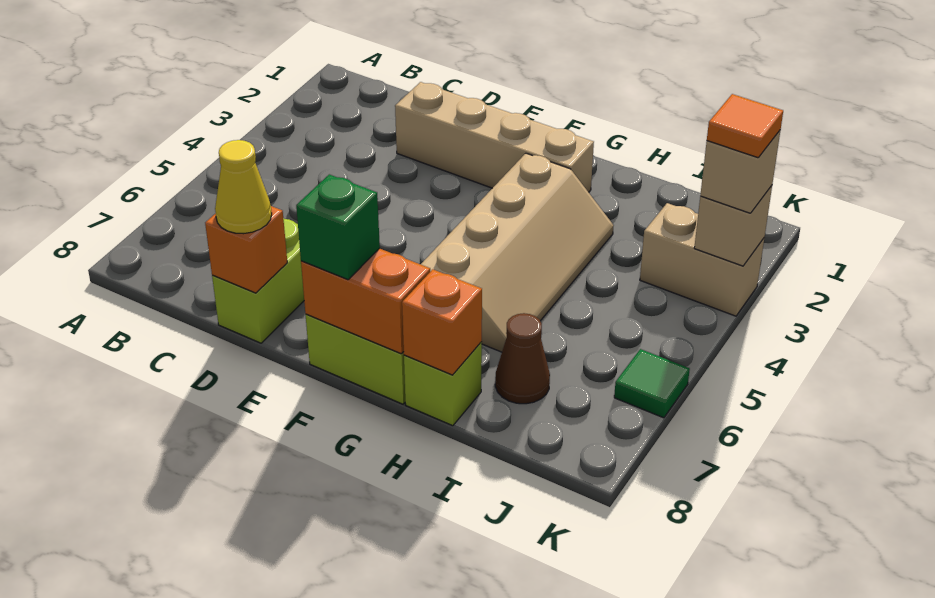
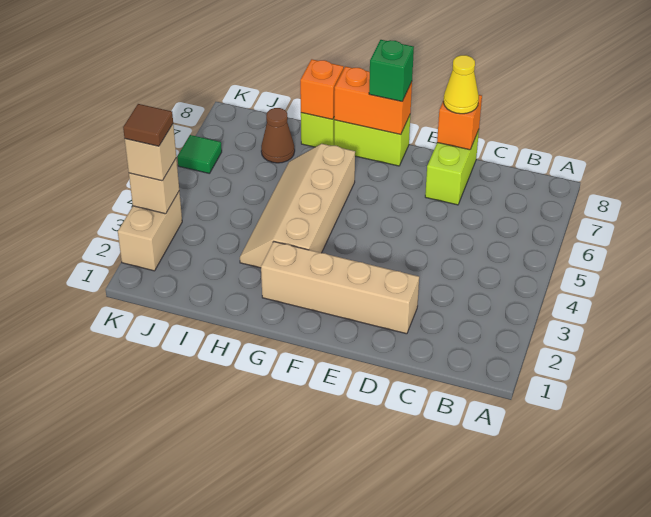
tan brick J3:K3 level 1 -> tan brick K2:K3 level 1
orange tile K3 level 4 -> brown tile K3 level 4

